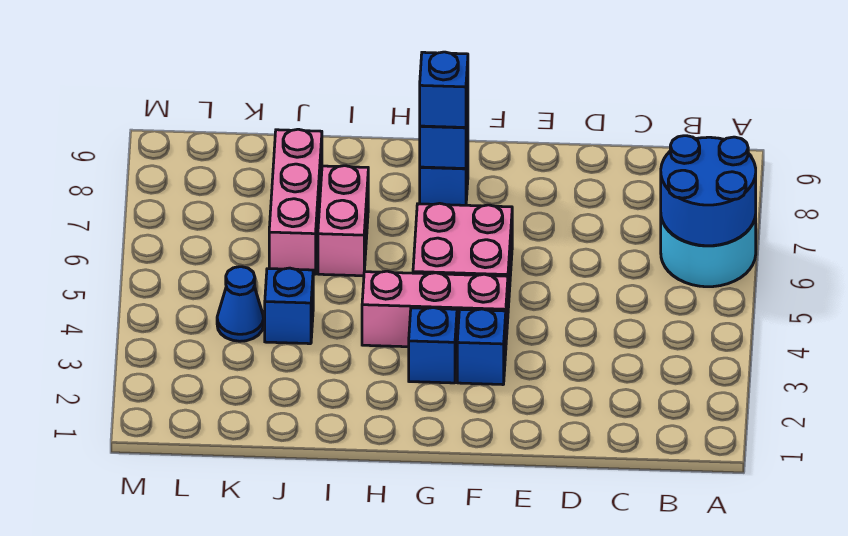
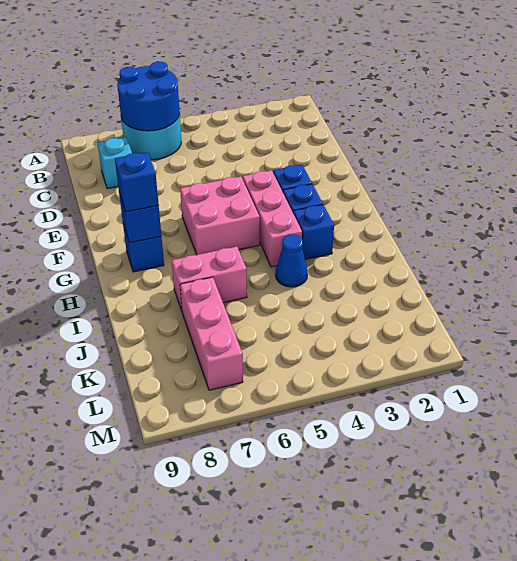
none -> cyan brick C8 level 1
blue brick J4 level 1 -> blue brick H3 level 1
pink brick J6:J8 level 1 -> pink brick J7:L7 level 1
blue cone K4 level 1 -> blue cone I4 level 1

